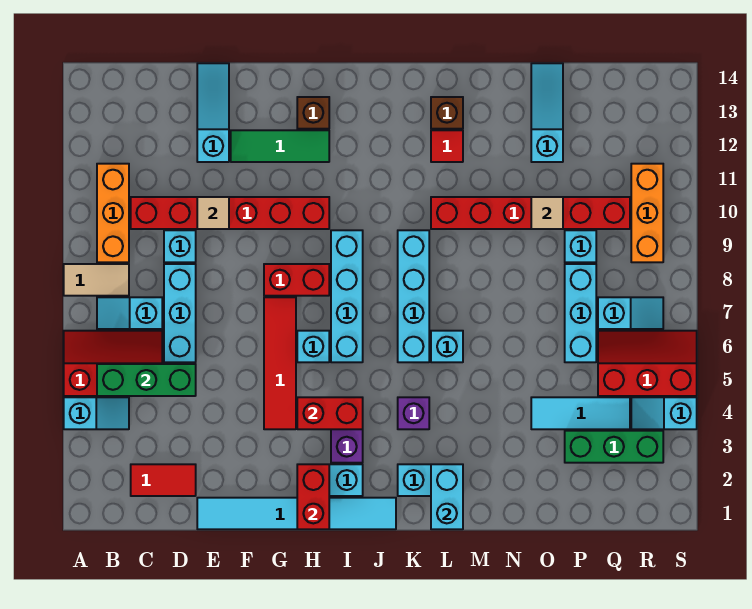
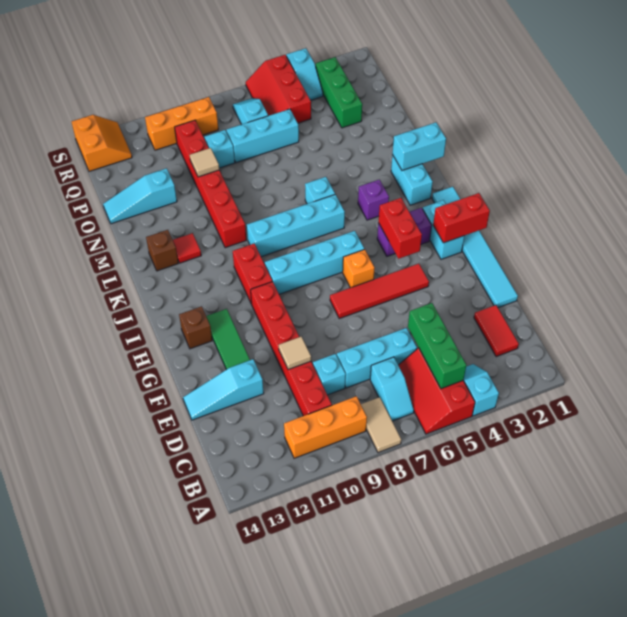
red brick G8:H8 level 1 -> red brick I10:J10 level 1
cyan brick H6 level 1 -> orange brick H6 level 1
cyan tile O4:Q4 level 1 -> none
none -> orange slope R13:S14 level 1 top 14

